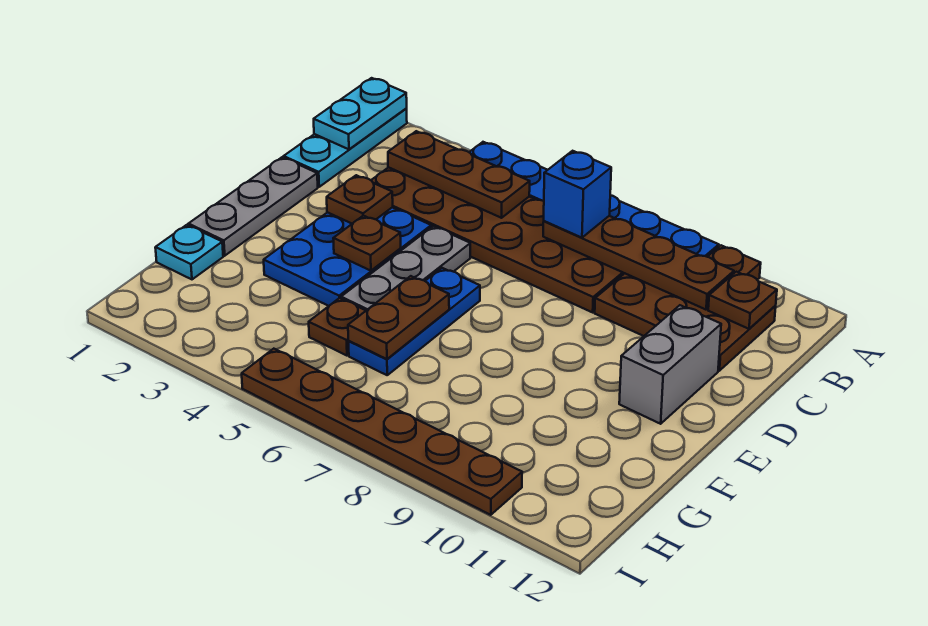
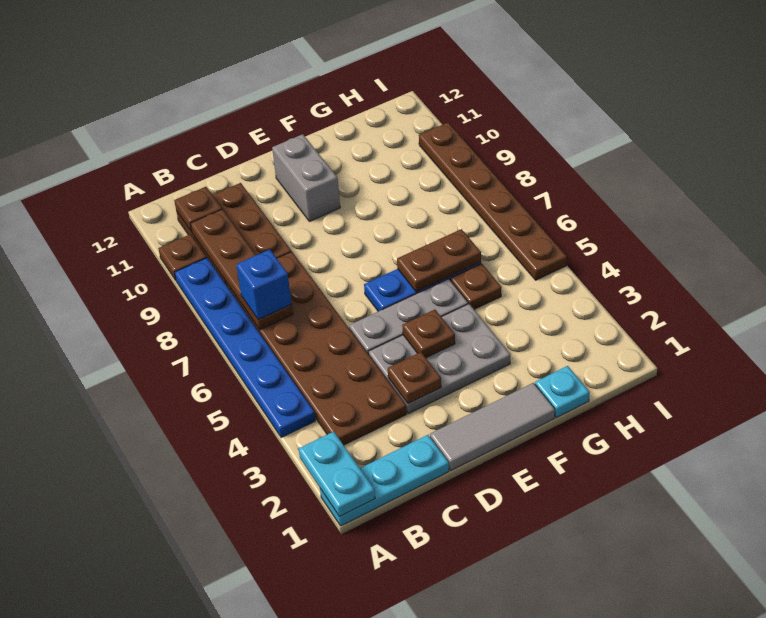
cyan plate A1:B1 level 2 -> cyan plate A1:A2 level 2
brown plate B3:B5 level 2 -> none
grey plate D1:F1 level 1 -> grey tile D1:F1 level 1
blue plate D3:F4 level 1 -> grey plate D3:F4 level 1
grey brick D11:E11 level 1 -> grey brick E10:E11 level 1

